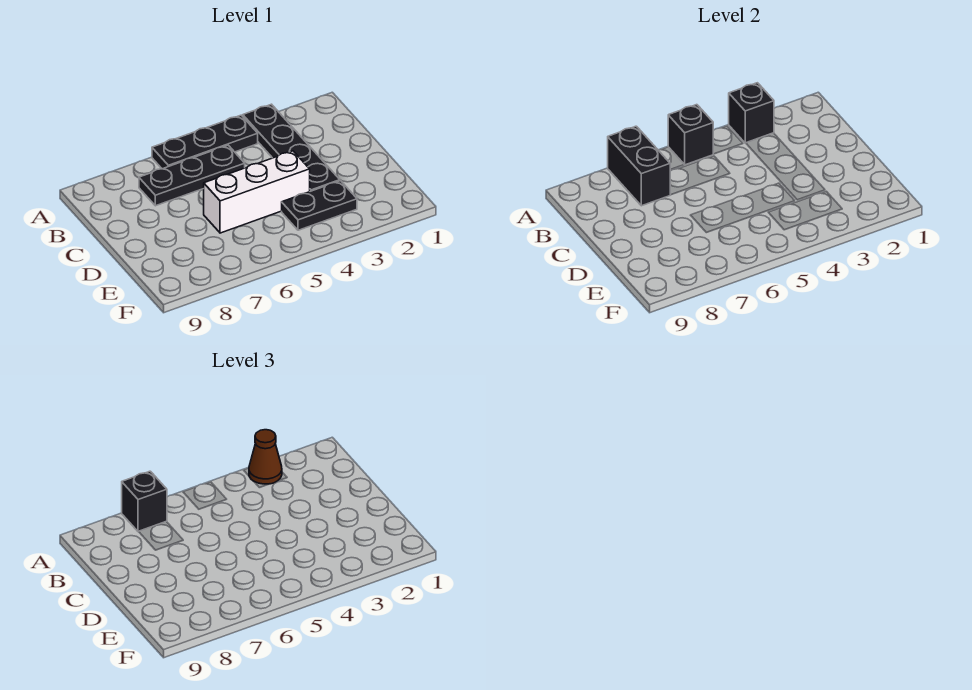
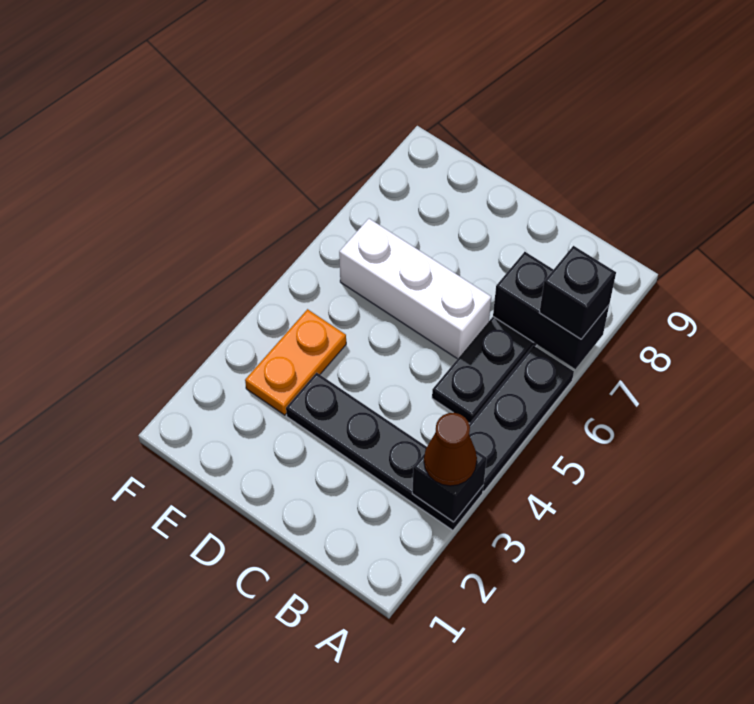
black brick A5 level 2 -> none
white brick D4:D6 level 1 -> white brick C6:E6 level 1
black plate E3:E4 level 1 -> orange plate E3:E4 level 1

